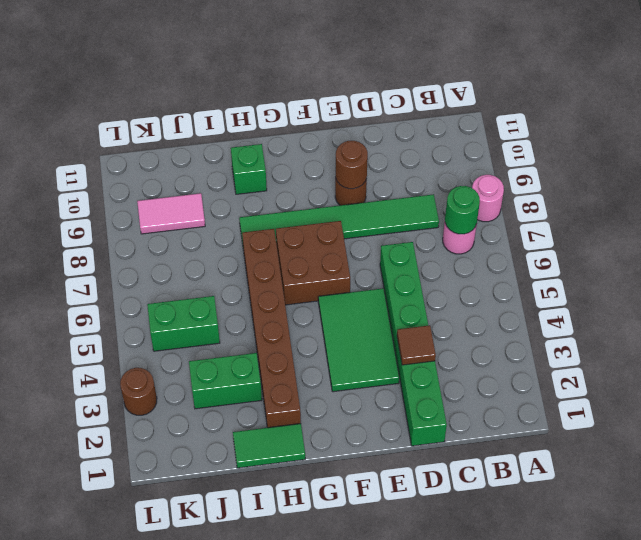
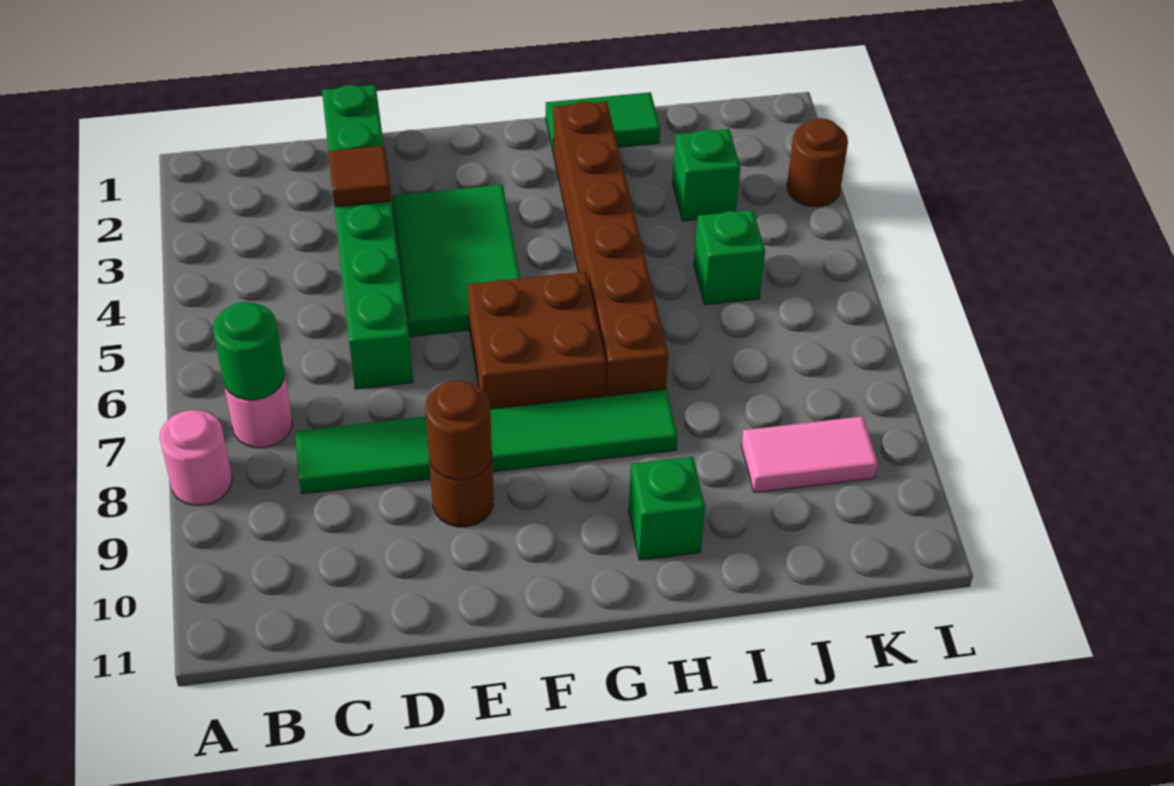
green brick I3:J3 level 1 -> green brick J3 level 1
green brick J5:K5 level 1 -> green brick J5 level 1

